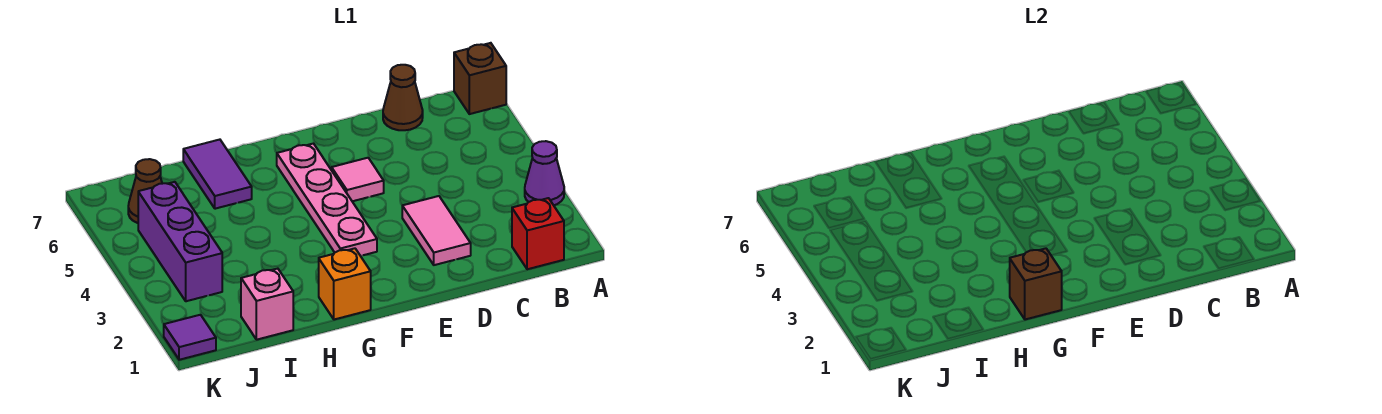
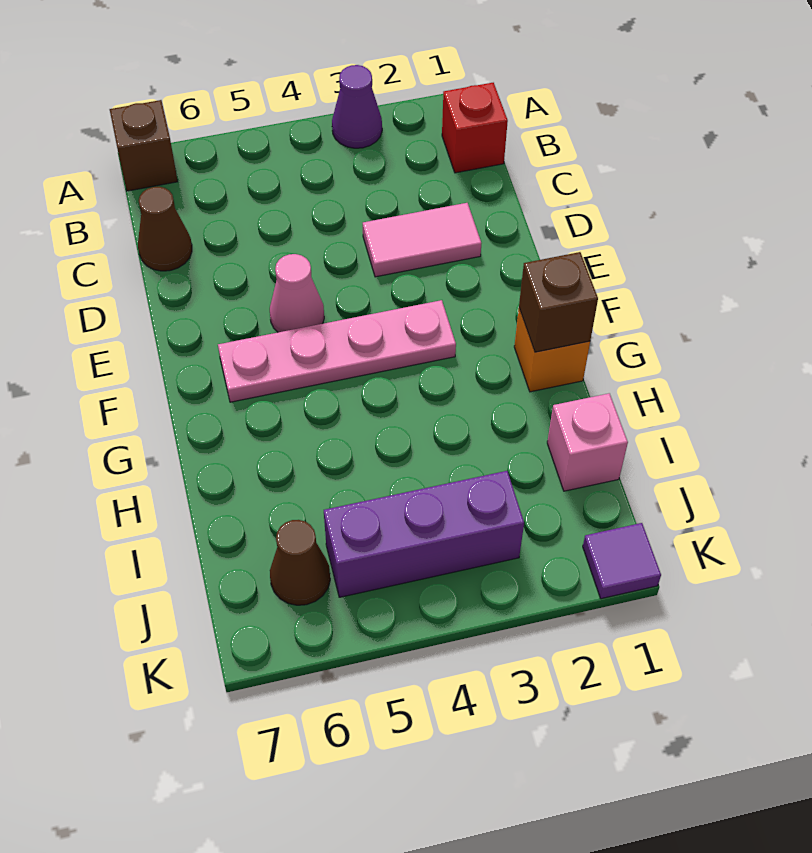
pink tile E5 level 1 -> pink cone E5 level 1
purple tile H6:H7 level 1 -> none

